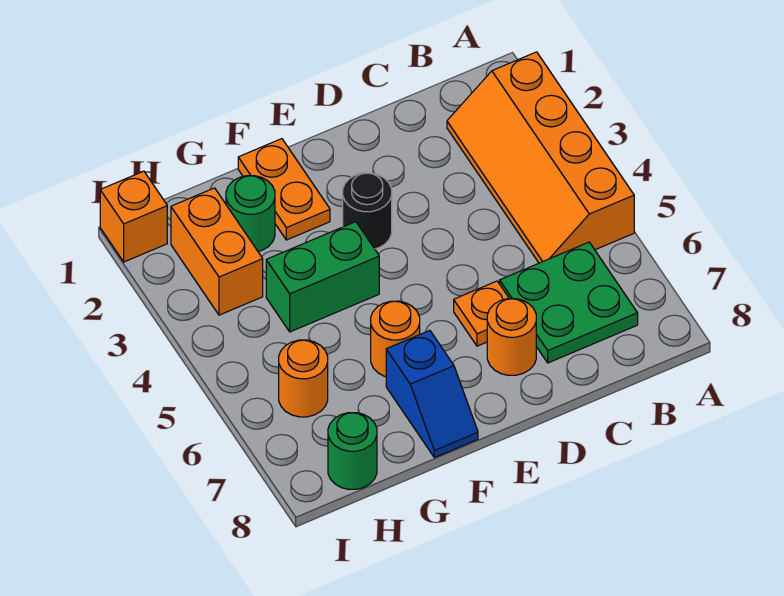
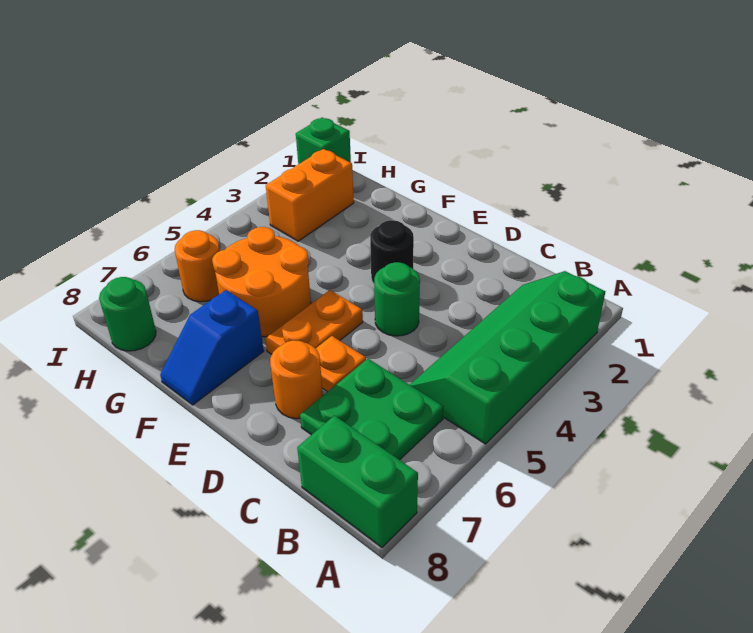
orange slope A2:B5 level 1 top A -> green slope A2:B5 level 1 top A
orange plate F1:F2 level 1 -> orange plate E5:E6 level 1
green brick F4:G4 level 1 -> green brick A8:B8 level 1
orange round brick F6 level 1 -> orange round brick F5:G6 level 1
green round brick G2 level 1 -> green round brick D4 level 1
orange brick I1 level 1 -> green brick I1 level 1

